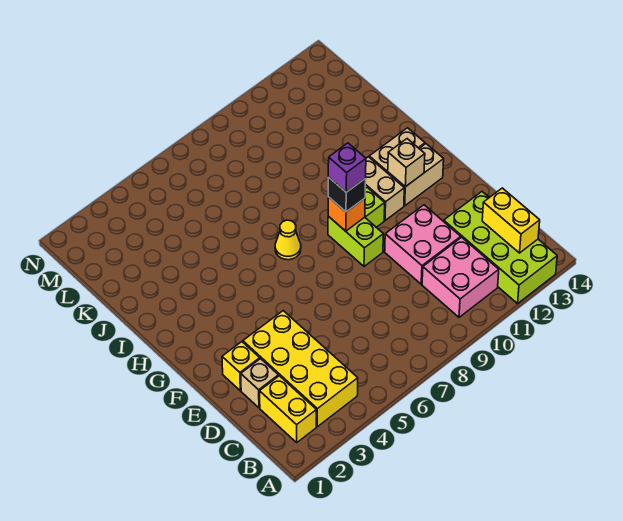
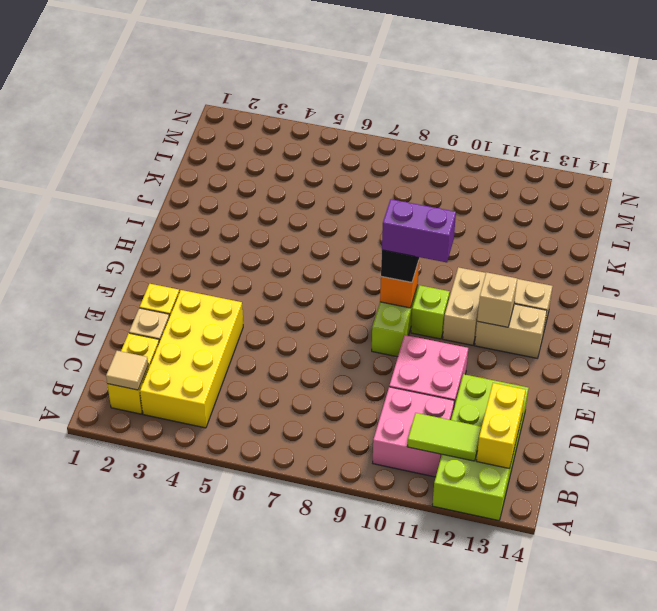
none -> tan tile B2 level 2
none -> lime tile B11:B12 level 2
purple brick G9 level 4 -> purple brick G9:G10 level 4
yellow cone H7 level 1 -> none

